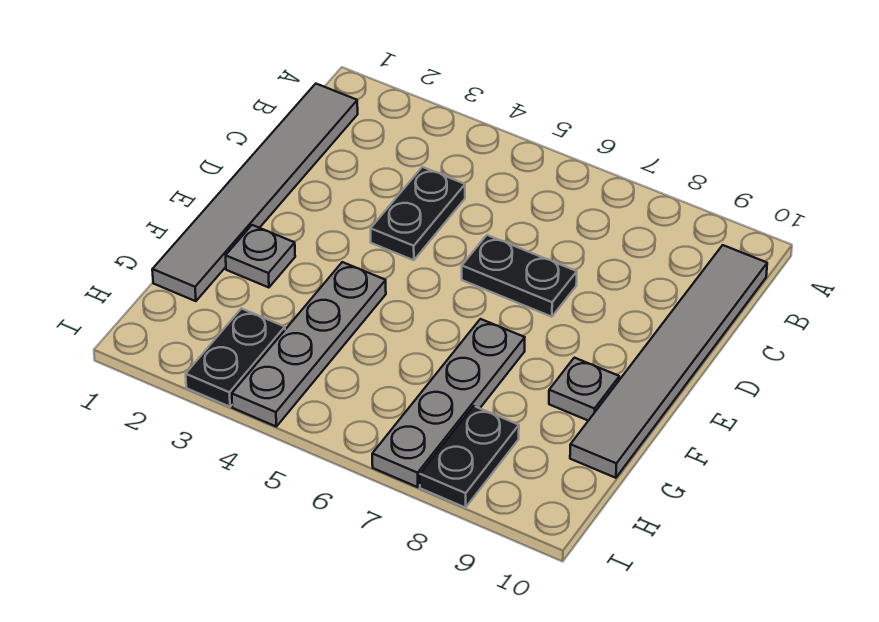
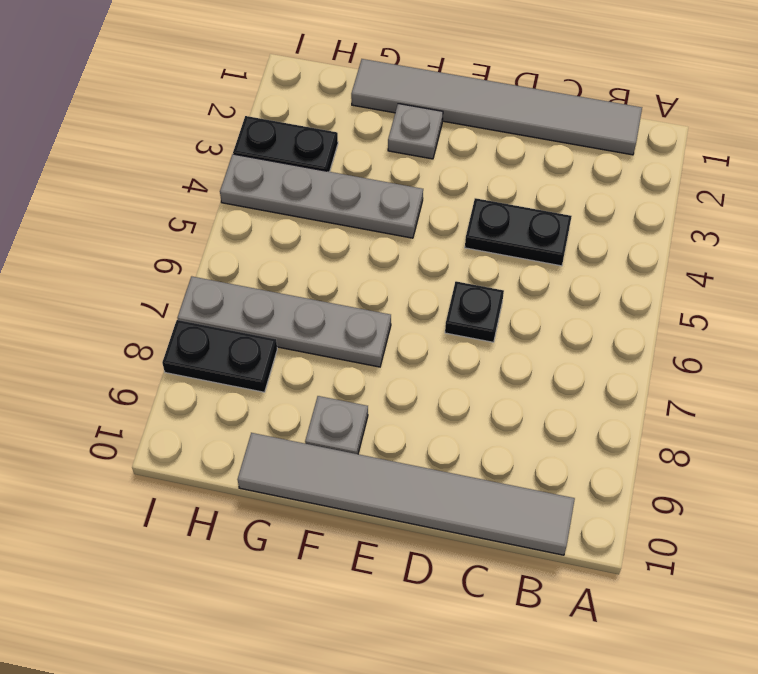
black plate D6:D7 level 1 -> black plate D6 level 1

